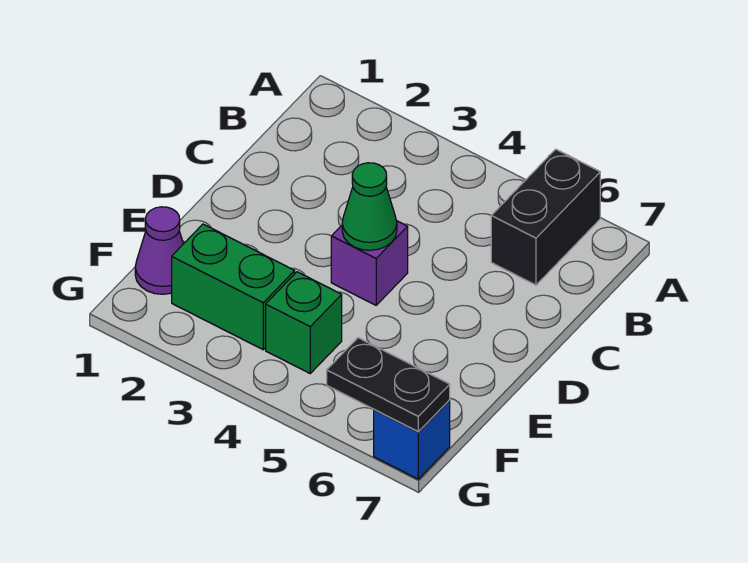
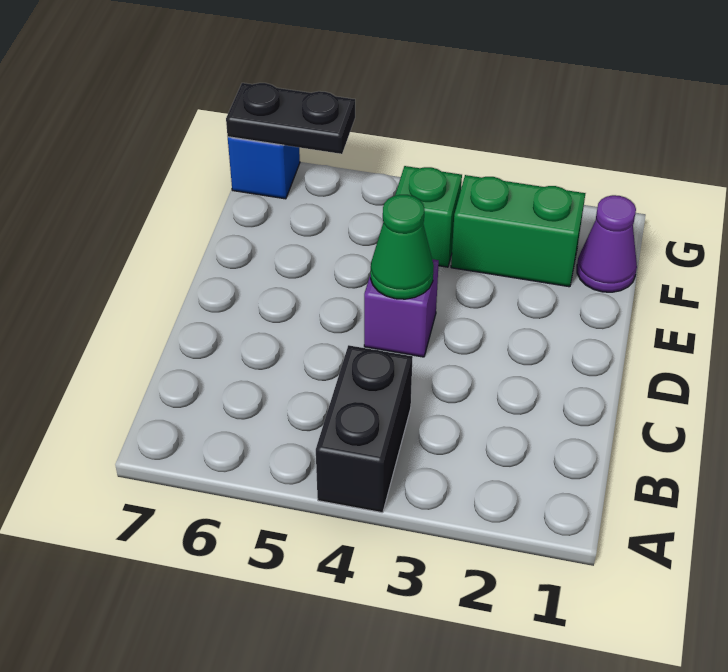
black brick A6:B6 level 1 -> black brick A4:B4 level 1

